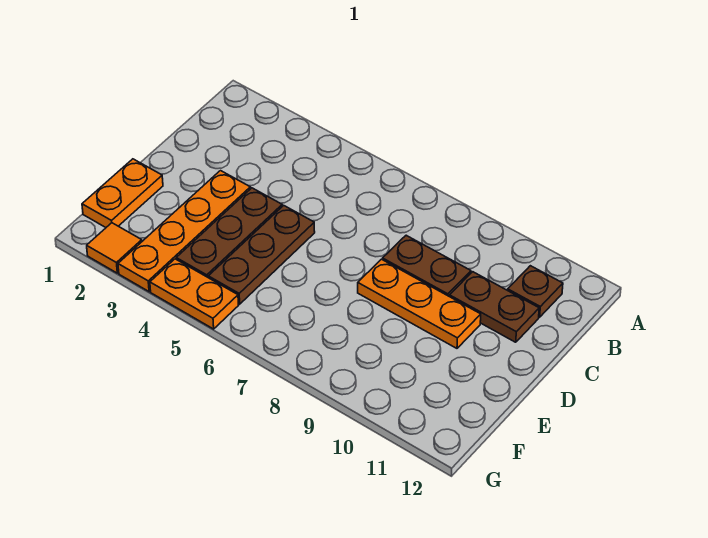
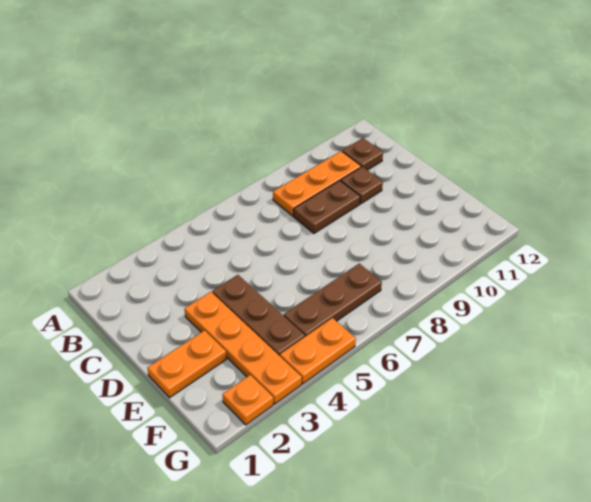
brown plate C10:C11 level 1 -> brown plate C10 level 1
brown plate D5:F5 level 1 -> brown plate F5:F7 level 1
orange plate D8:D10 level 1 -> orange plate B8:B10 level 1
orange plate E1:F1 level 1 -> orange plate E1:E2 level 1
orange tile G2 level 1 -> orange plate G2 level 1

